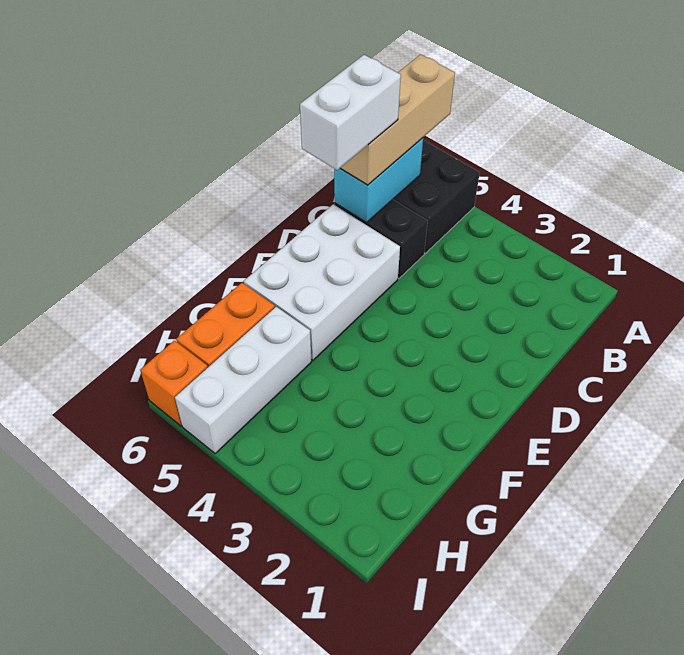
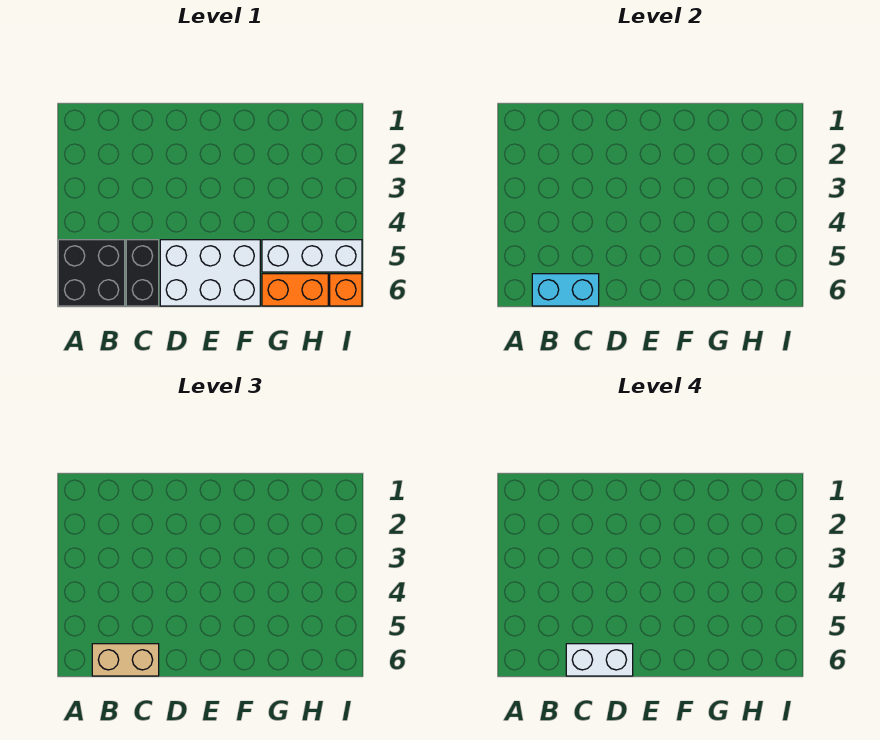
tan brick A6:C6 level 3 -> tan brick B6:C6 level 3

